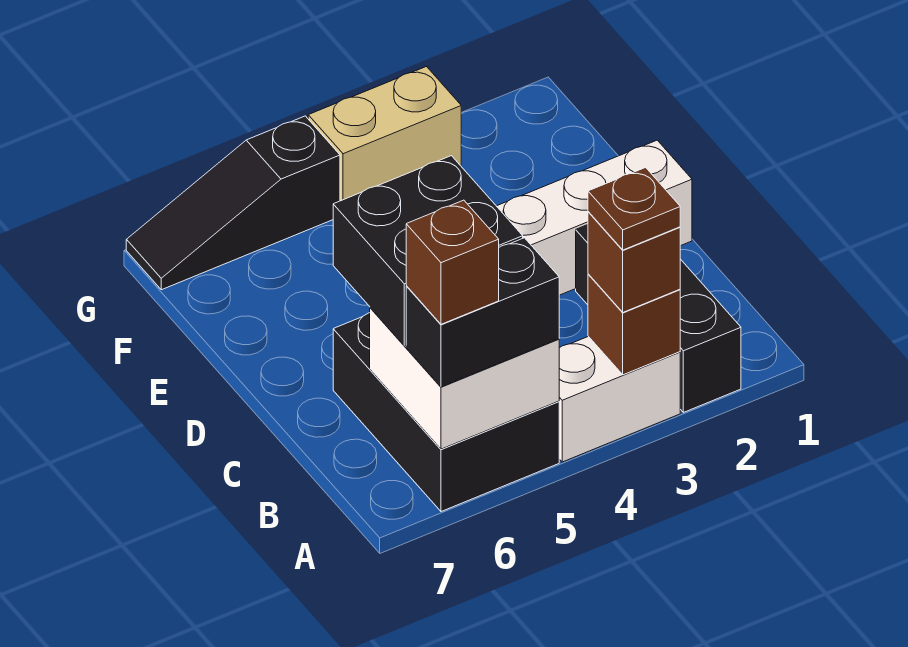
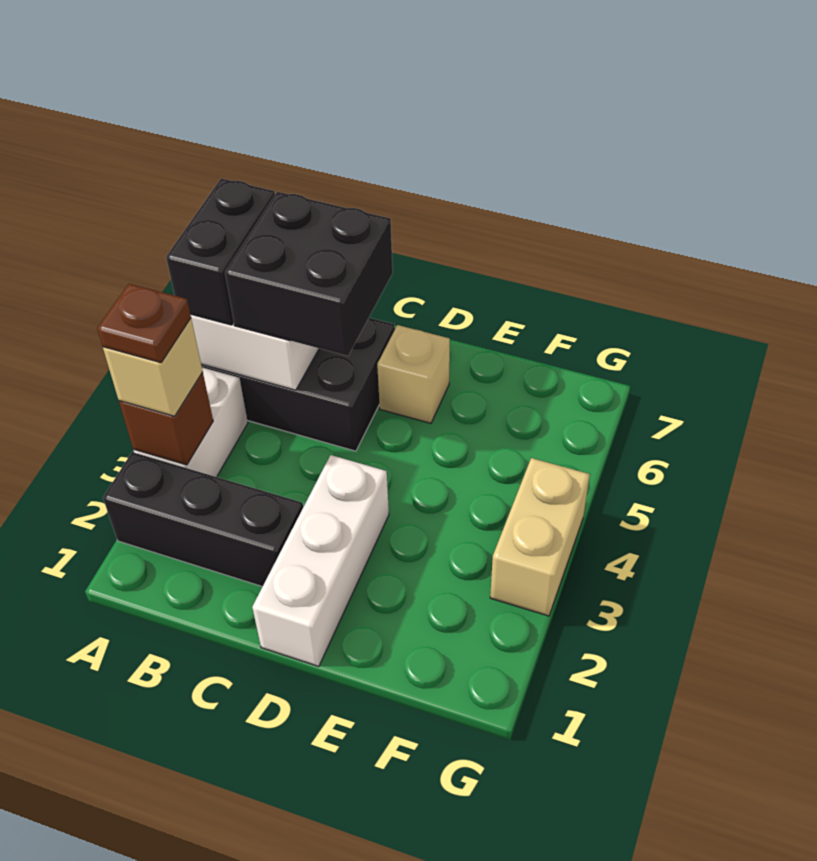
brown brick A3 level 3 -> tan brick A3 level 3
brown brick A6 level 4 -> none
none -> tan brick D6 level 1
black slope G5:G7 level 1 top 5 -> none

